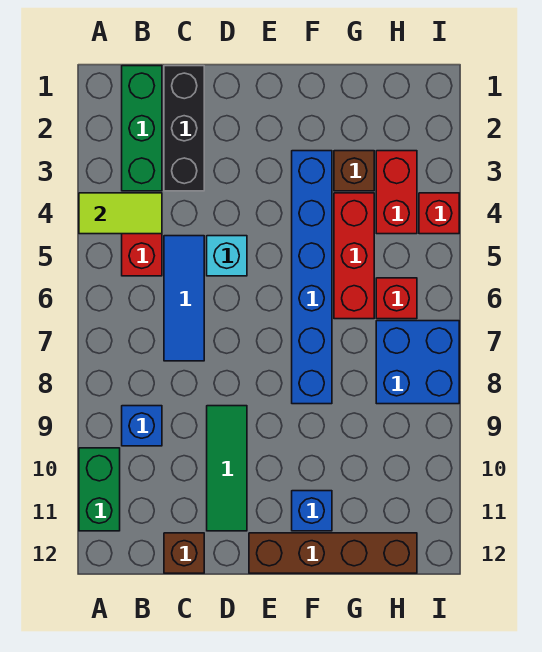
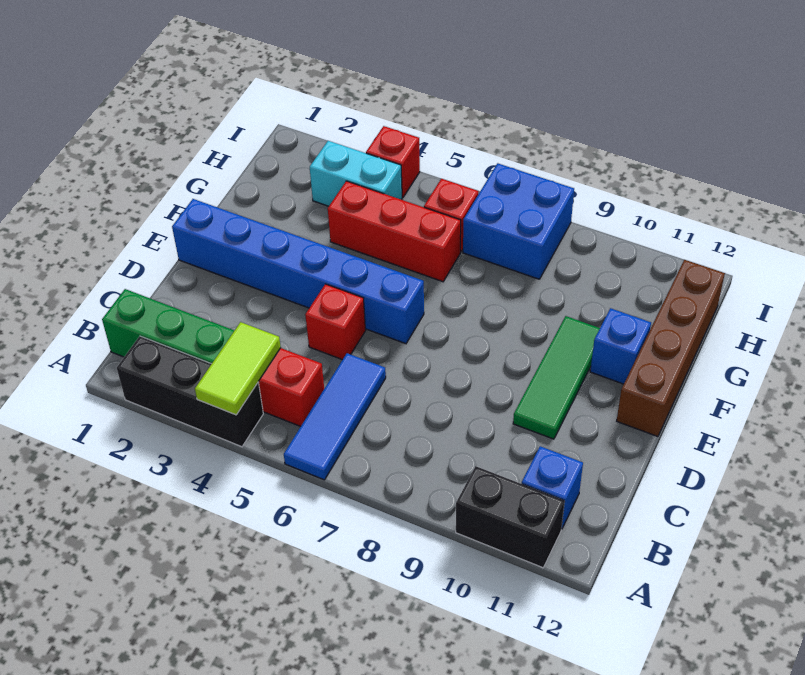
green brick A10:A11 level 1 -> black brick A10:A11 level 1
blue brick B9 level 1 -> blue brick B11 level 1
black brick C1:C3 level 1 -> black brick A2:A4 level 1
blue tile C5:C7 level 1 -> blue tile A6:C6 level 1
brown brick C12 level 1 -> none
cyan brick D5 level 1 -> red brick D5 level 1
green tile D9:D11 level 1 -> green tile D10:F10 level 1
blue brick F3:F8 level 1 -> blue brick E1:E6 level 1
brown brick G3 level 1 -> none
red brick H3:H4 level 1 -> cyan brick H3:H4 level 1

